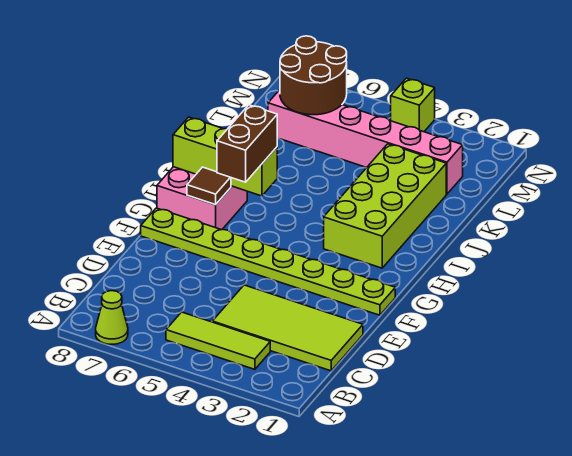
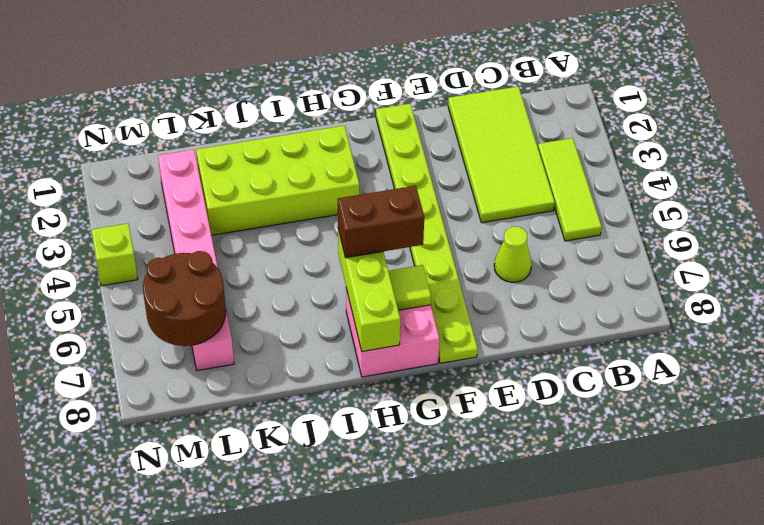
lime cone A7 level 1 -> lime cone D6 level 1
brown tile G7 level 2 -> lime tile G7 level 2

